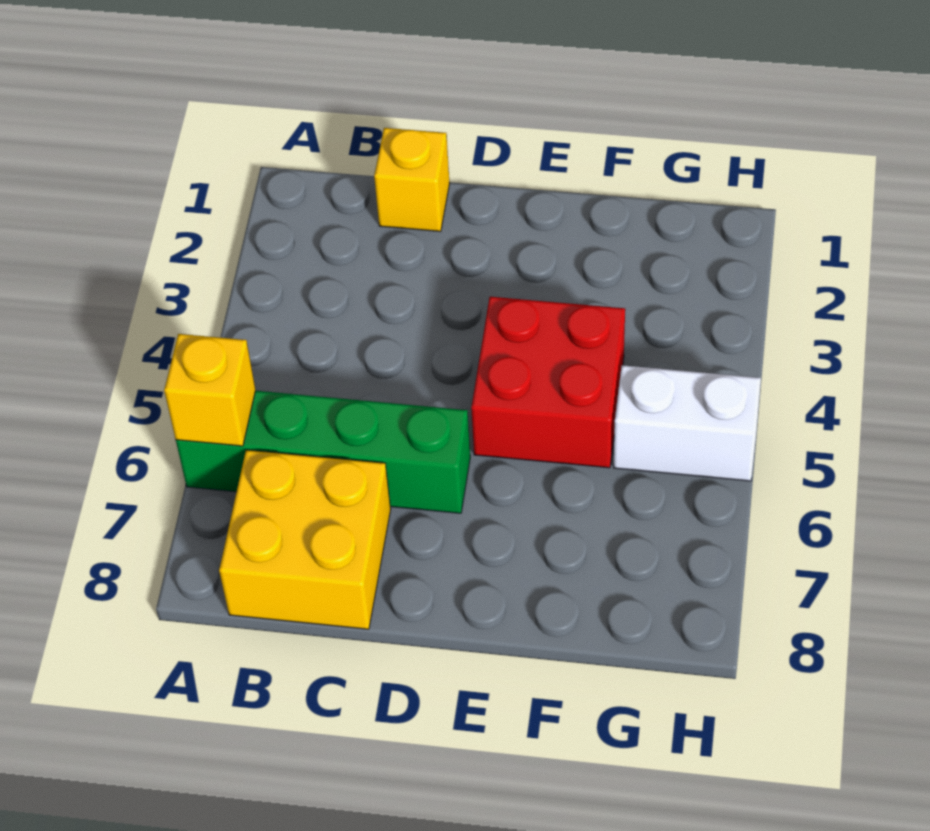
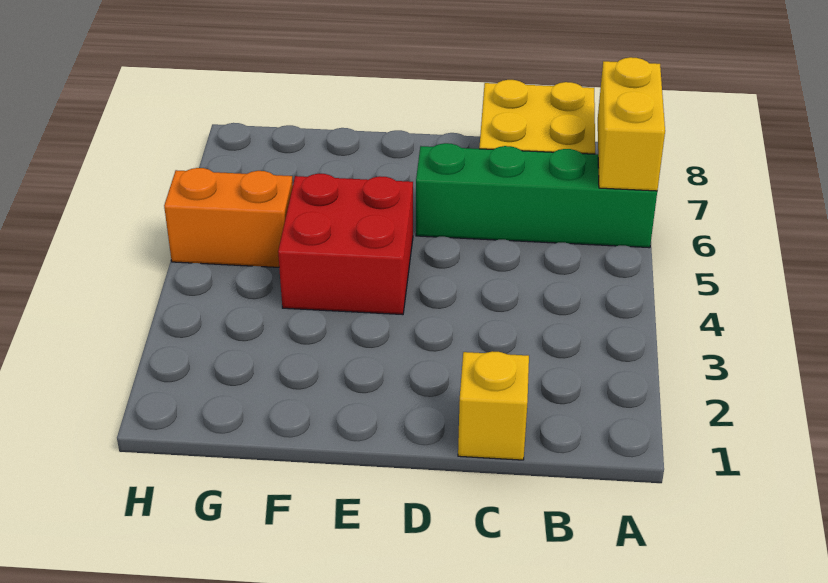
yellow brick A6 level 2 -> yellow brick A6:A7 level 2
white brick G5:H5 level 1 -> orange brick G5:H5 level 1

